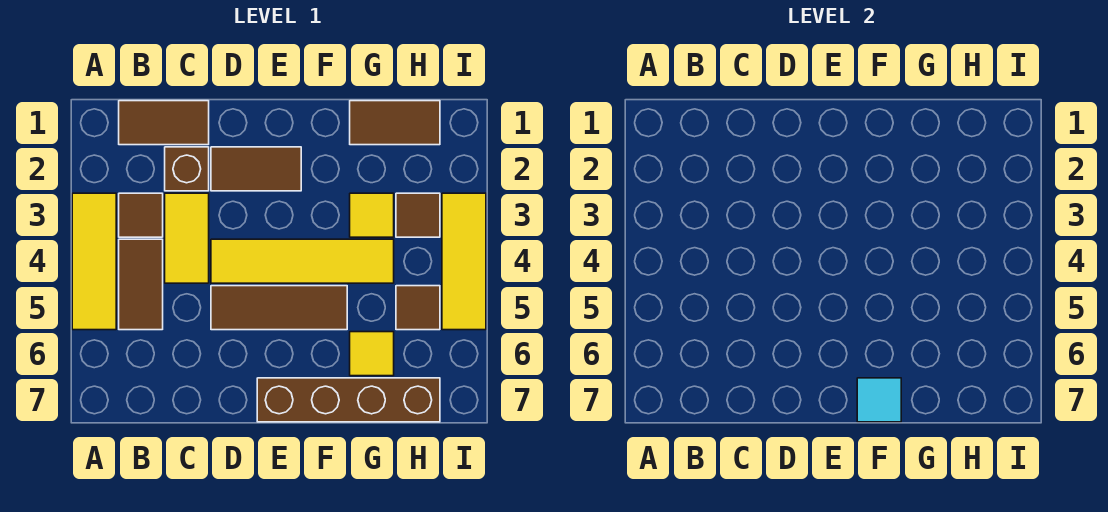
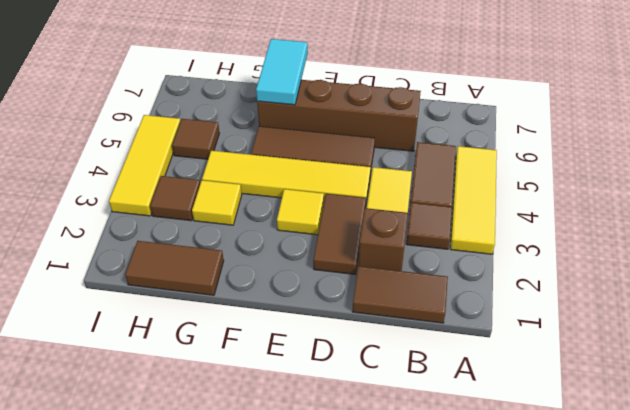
brown tile D2:E2 level 1 -> brown tile D2:D3 level 1
brown brick E7:H7 level 1 -> brown brick C6:F6 level 1
cyan tile F7 level 2 -> cyan tile F6:F7 level 2
yellow tile G6 level 1 -> yellow tile E3 level 1

